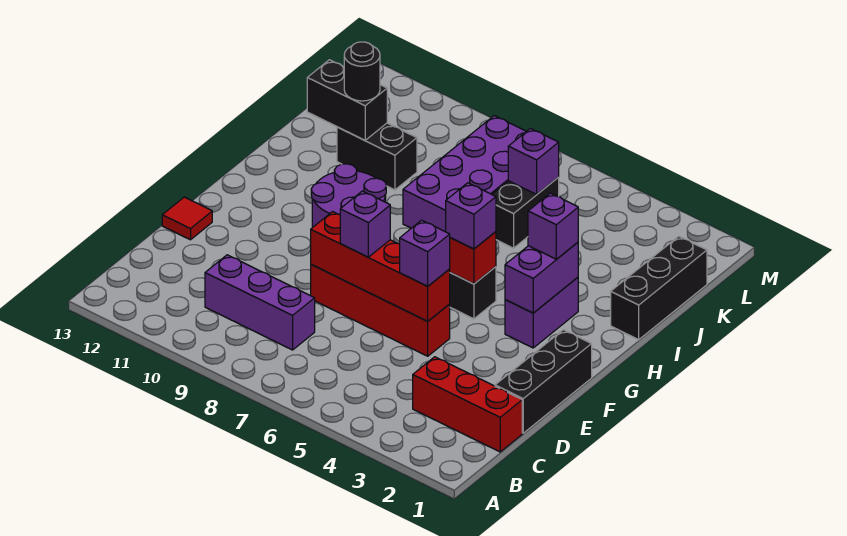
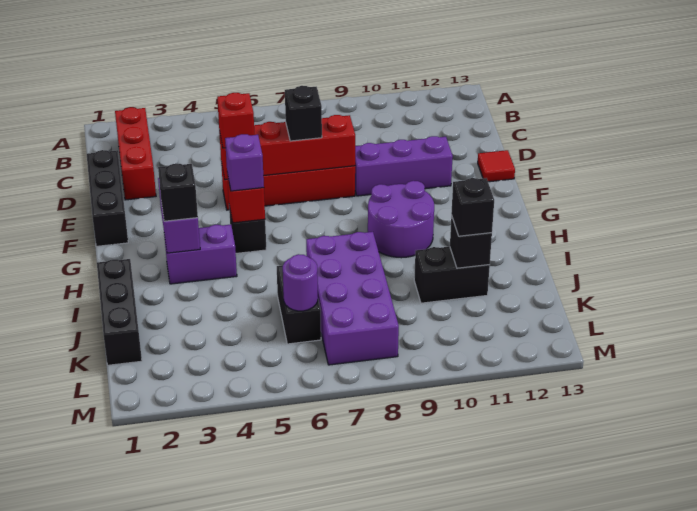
red brick C1:C3 level 1 -> red brick B2:D2 level 1
purple brick C8:C10 level 1 -> purple brick E9:E11 level 1
purple brick E5 level 3 -> red brick E5 level 3
purple brick E7 level 3 -> black brick E7 level 3
purple brick G3:H3 level 1 -> purple brick H3:H4 level 1
purple brick H3 level 3 -> black brick H3 level 3
black brick J11:J12 level 2 -> black brick J11 level 2
black round brick J11 level 3 -> black brick J11 level 3
purple brick K6 level 2 -> purple round brick K6 level 2

